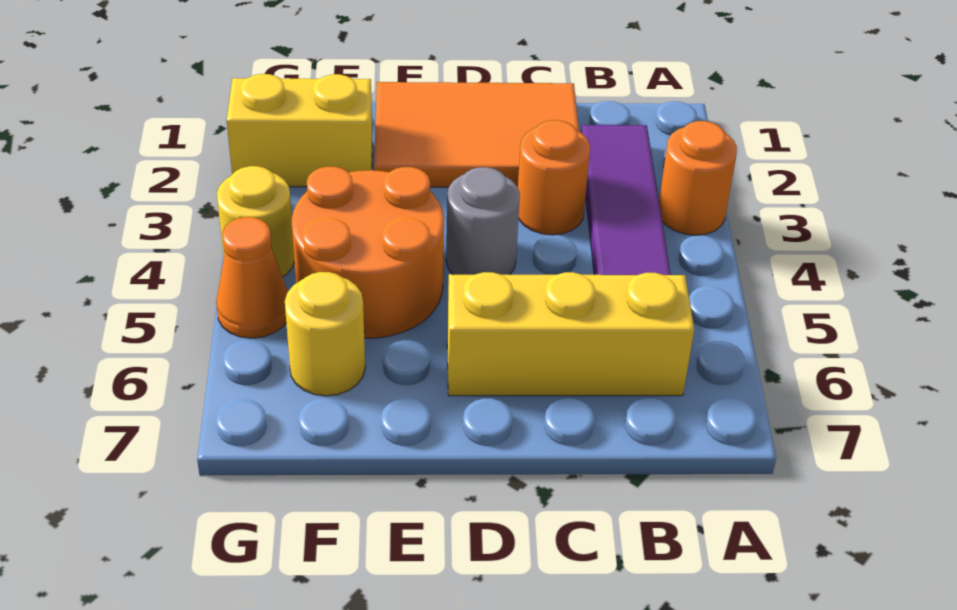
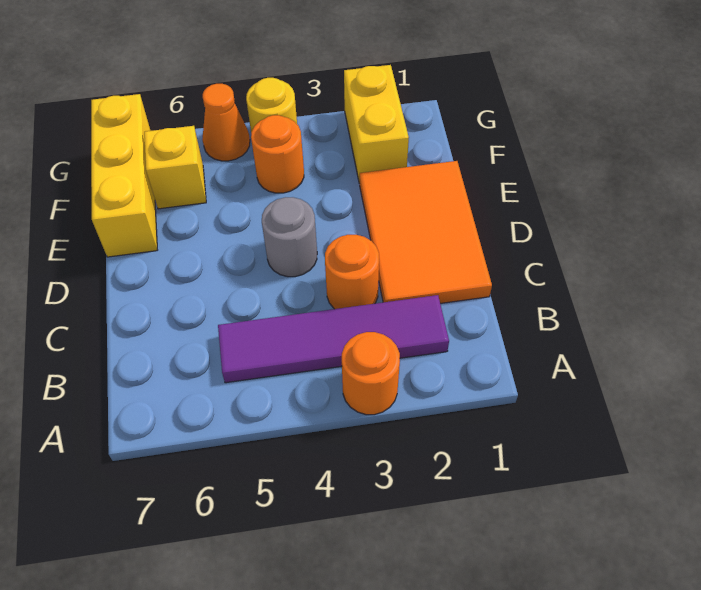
yellow brick B6:D6 level 1 -> yellow brick E7:G7 level 1
orange round brick E4:F5 level 1 -> orange round brick F4 level 1
yellow round brick F6 level 1 -> yellow brick F6 level 1

